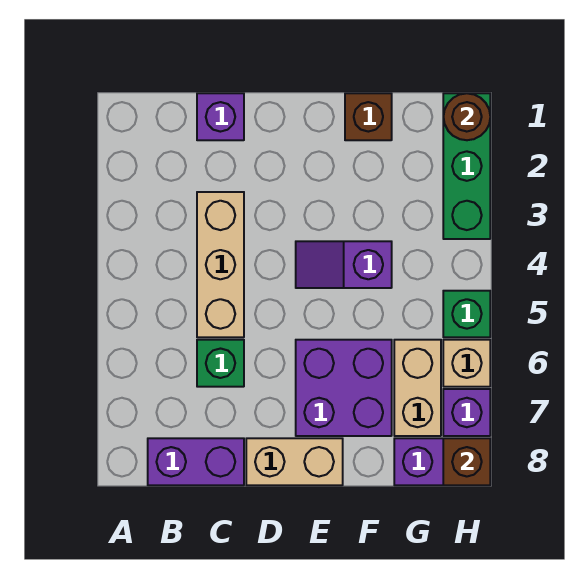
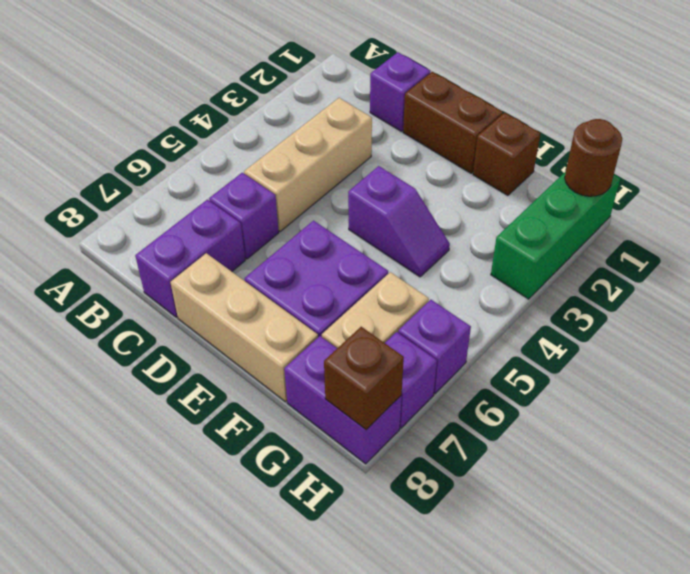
purple brick B8:C8 level 1 -> purple brick C7:C8 level 1
green brick C6 level 1 -> purple brick C6 level 1
none -> brown brick D1:E1 level 1
tan brick D8:E8 level 1 -> tan brick D8:F8 level 1
purple slope E4:F4 level 1 top F -> purple slope E4:F4 level 1 top E
green brick H5 level 1 -> none
tan brick H6 level 1 -> purple brick H6 level 1

